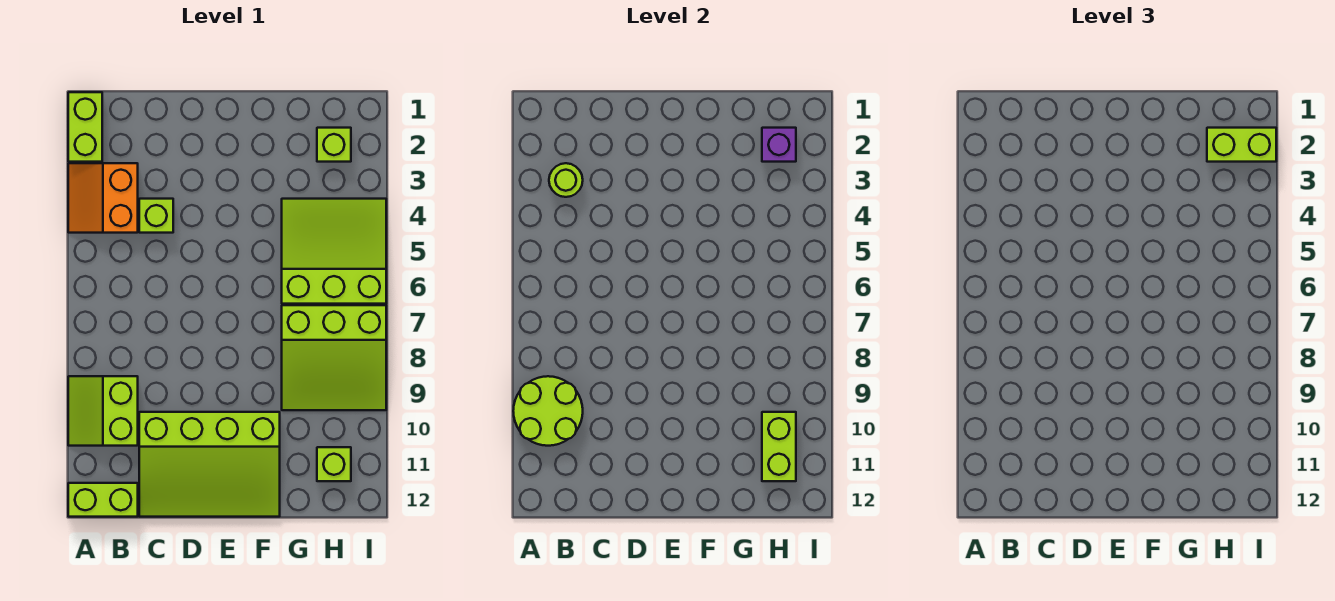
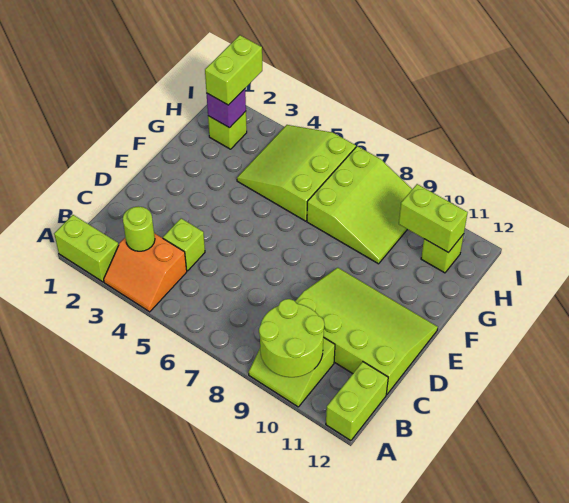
lime slope C10:F12 level 1 top 10 -> lime slope C9:E12 level 1 top C

